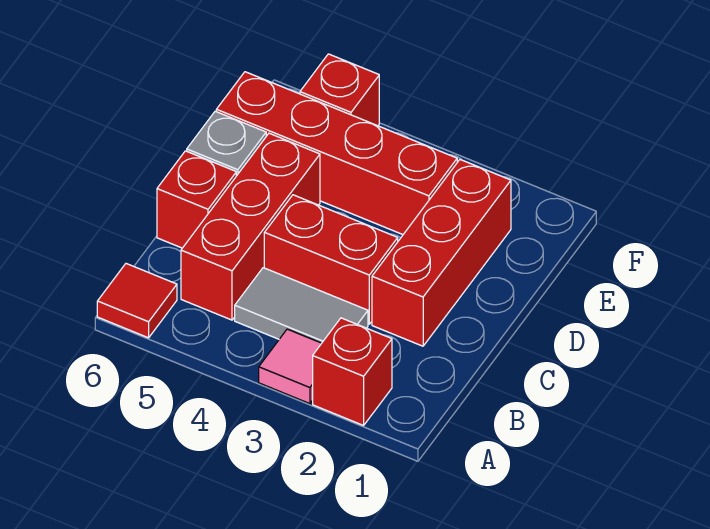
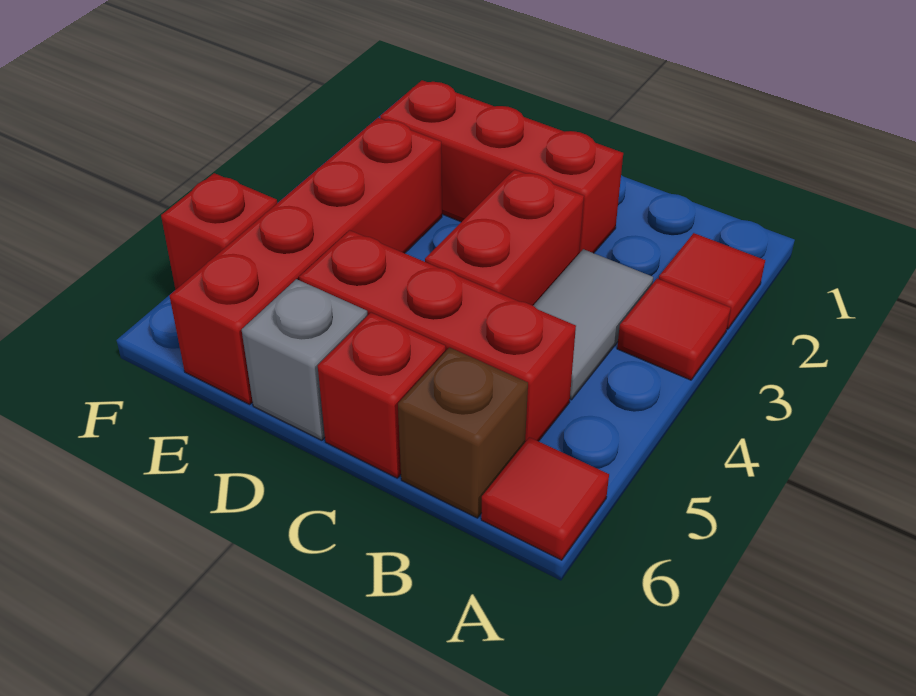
red brick A2 level 1 -> red tile A2 level 1
pink tile A3 level 1 -> red tile A3 level 1
none -> brown brick B6 level 1

